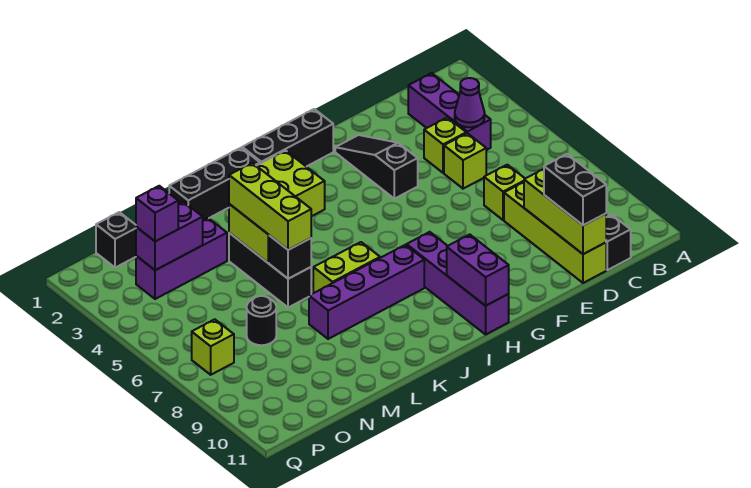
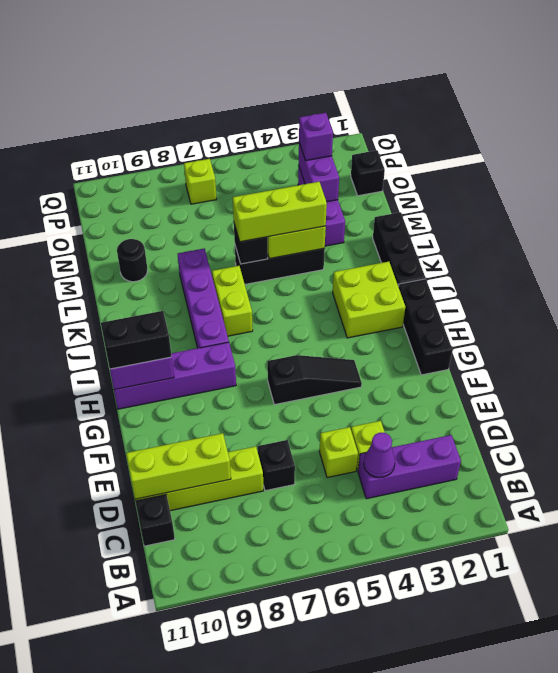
lime brick D7 level 1 -> black brick D7 level 1
black brick D10:D11 level 3 -> black brick H10:H11 level 3
black slope F2:F4 level 1 top 4 -> black slope G4:G6 level 1 top 6
black round brick N7 level 1 -> black round brick M10 level 1

